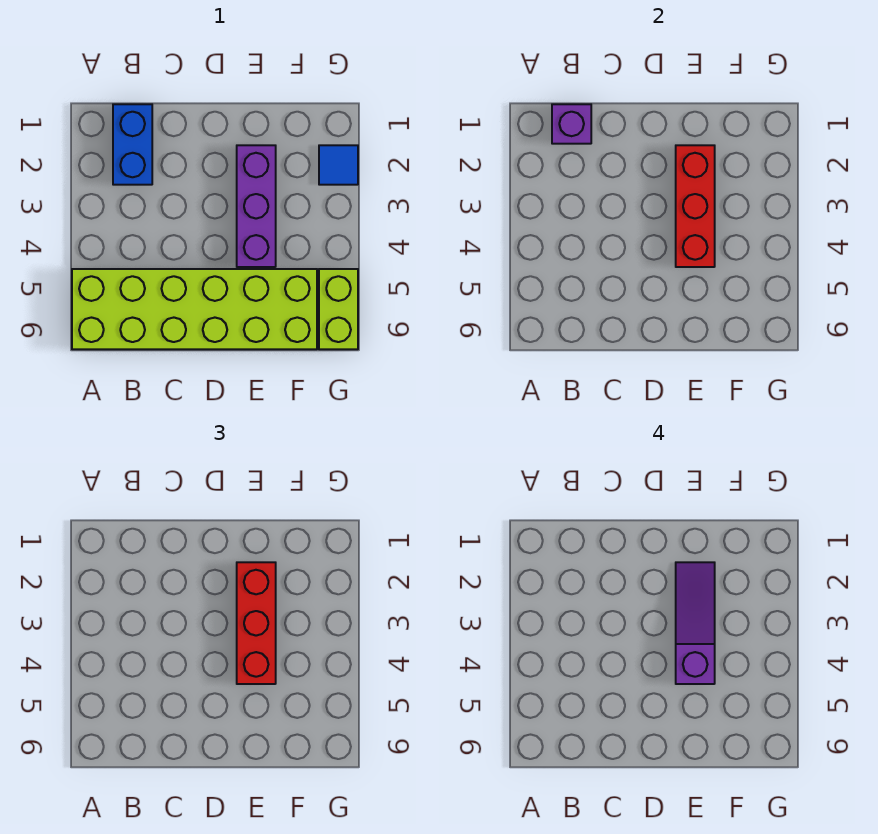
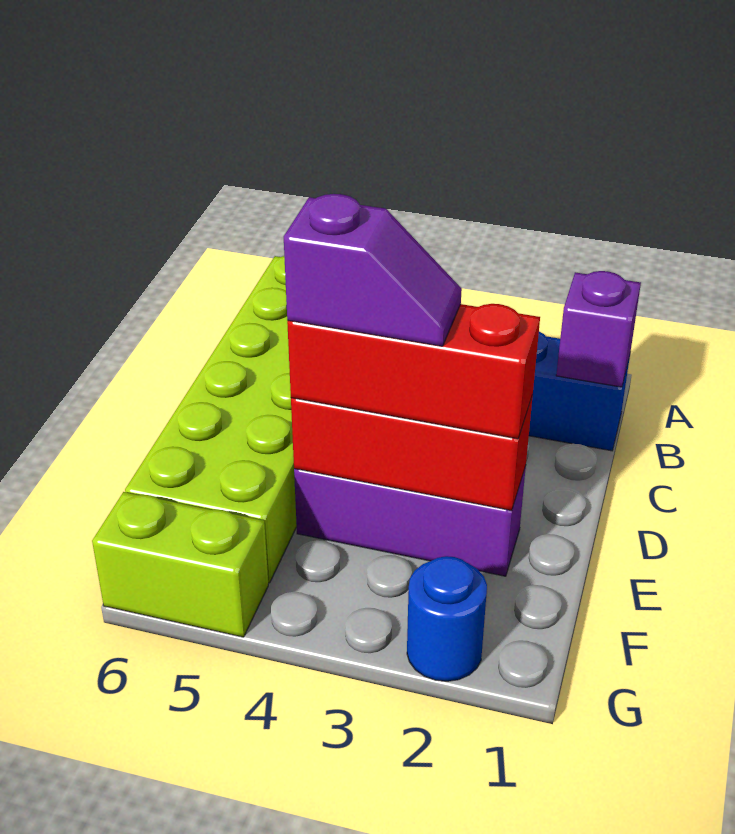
purple slope E2:E4 level 4 top 4 -> purple slope E3:E4 level 4 top 4
blue tile G2 level 1 -> blue round brick G2 level 1

